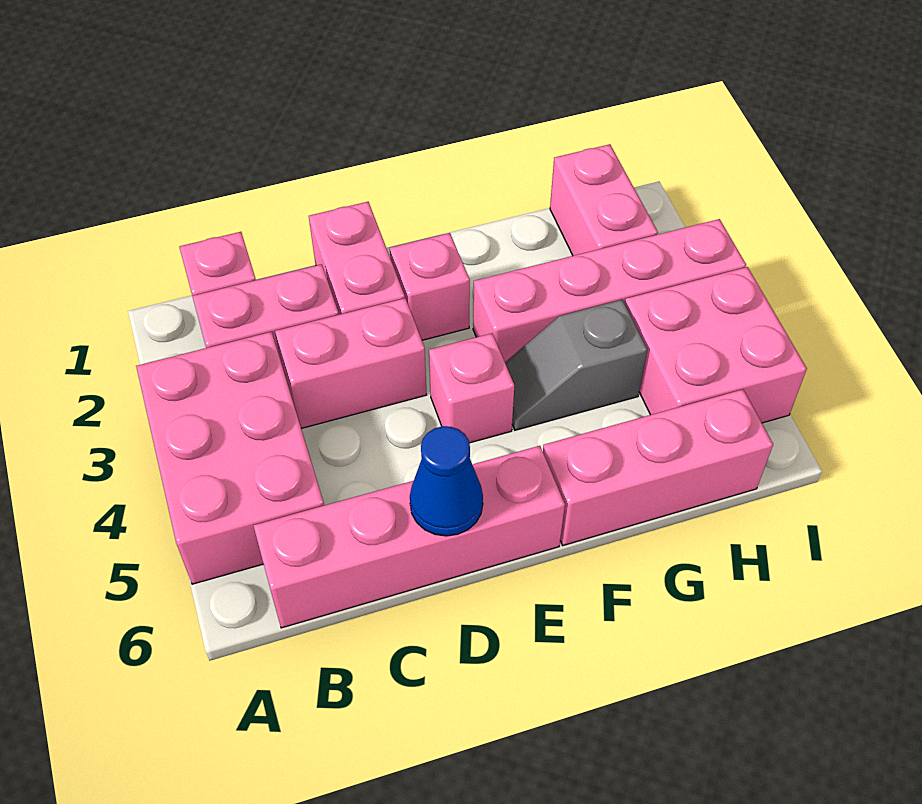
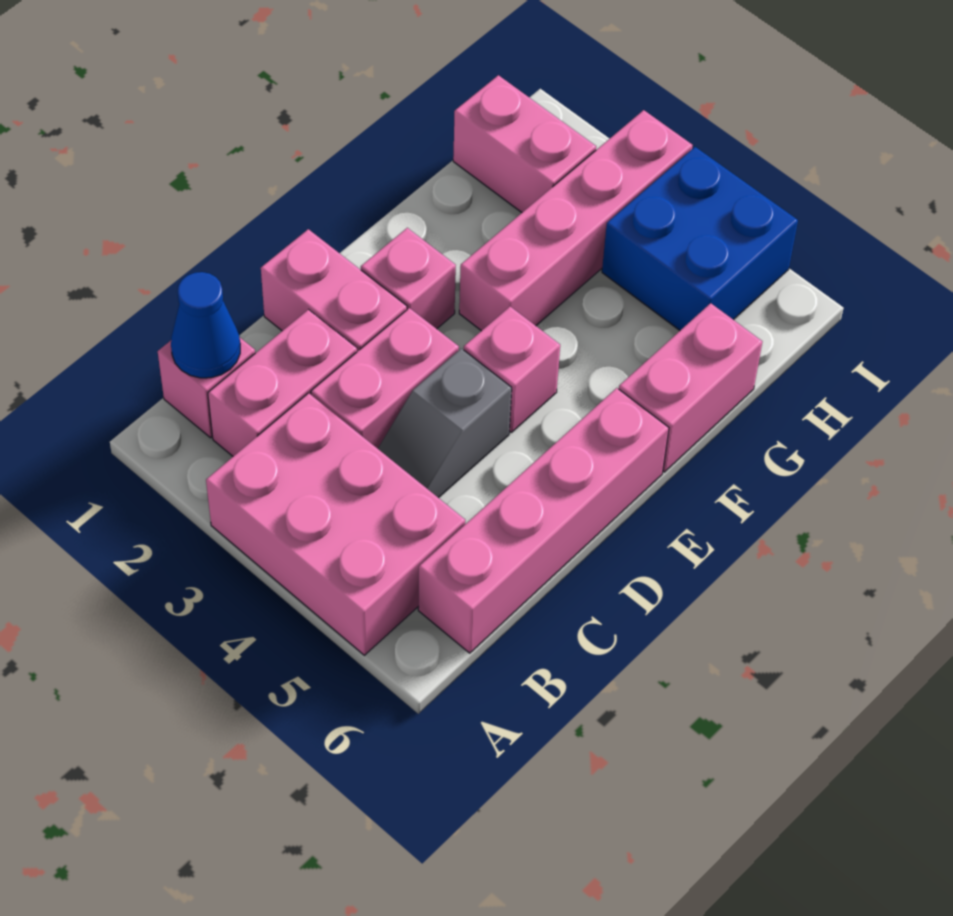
blue cone D6 level 2 -> blue cone B1 level 2
grey slope F4:G4 level 1 top G -> grey slope C4:D4 level 1 top D
pink brick F6:H6 level 1 -> pink brick F6:G6 level 1
pink brick H4:I5 level 1 -> blue brick H4:I5 level 1

